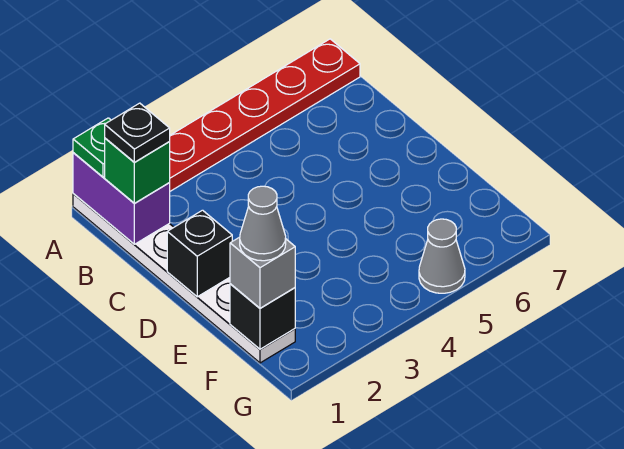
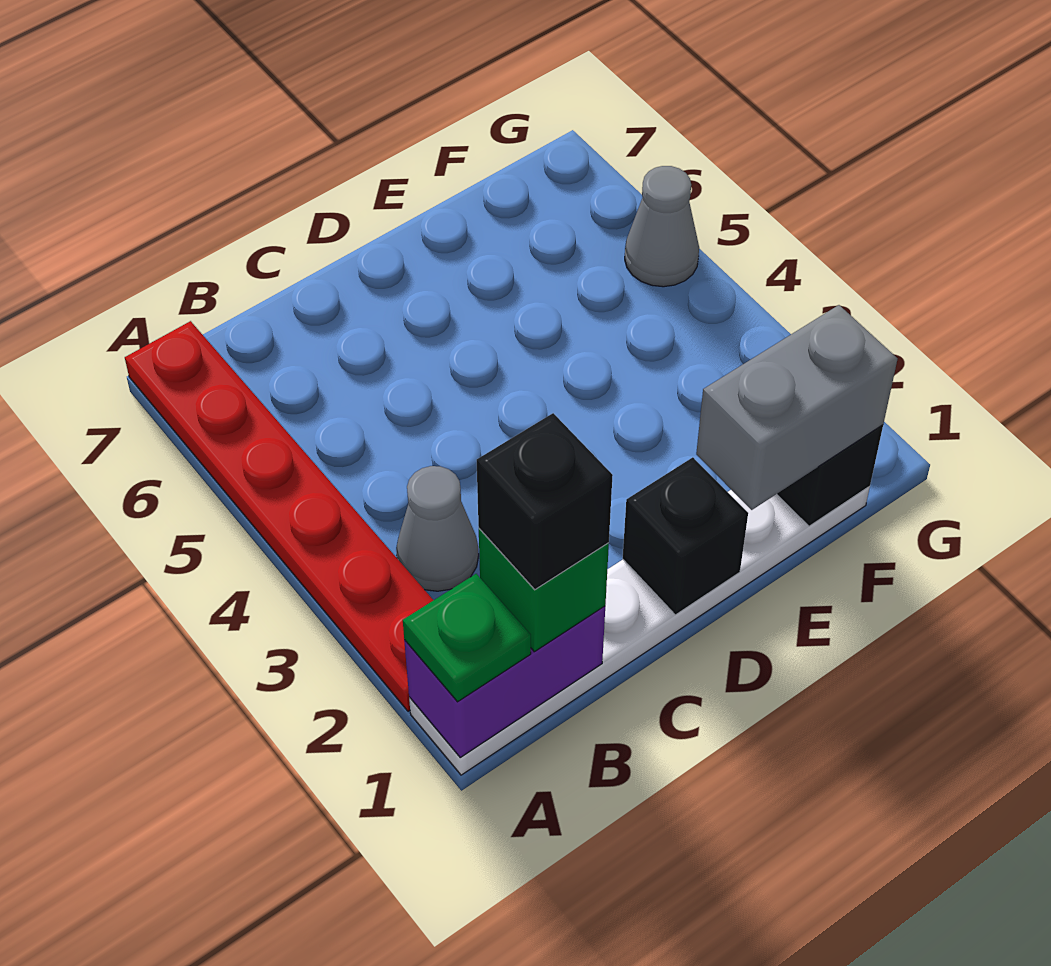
black plate B1 level 4 -> black brick B1 level 4
grey brick F1 level 3 -> grey brick E1:F1 level 3
grey cone F1 level 4 -> grey cone B3 level 1

